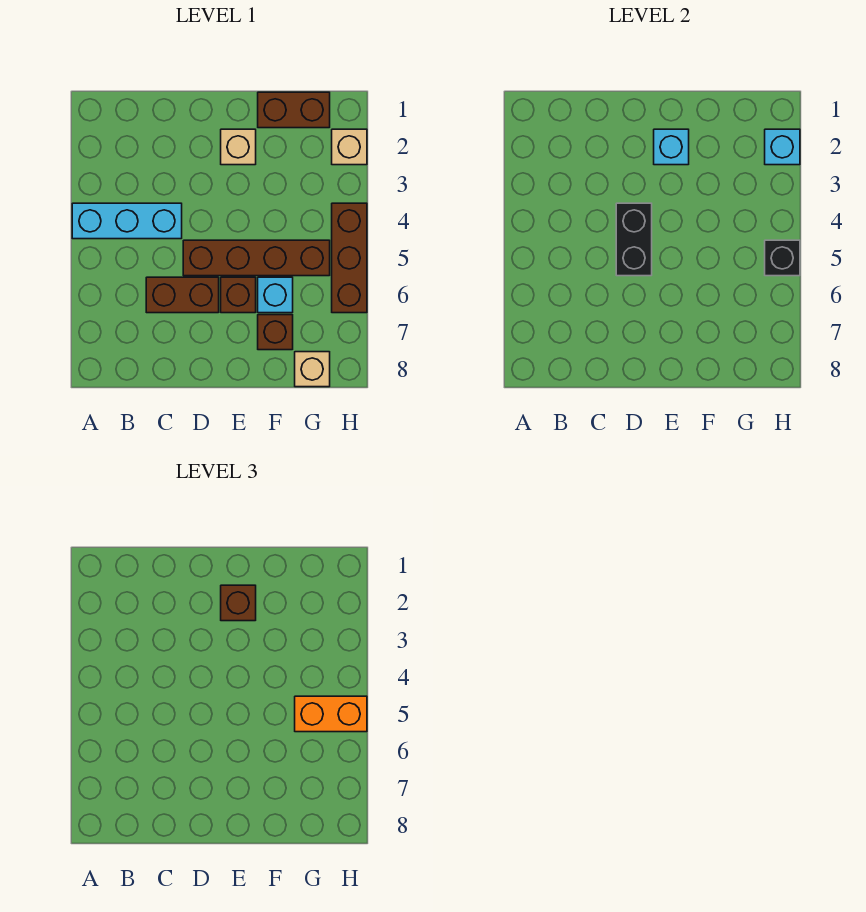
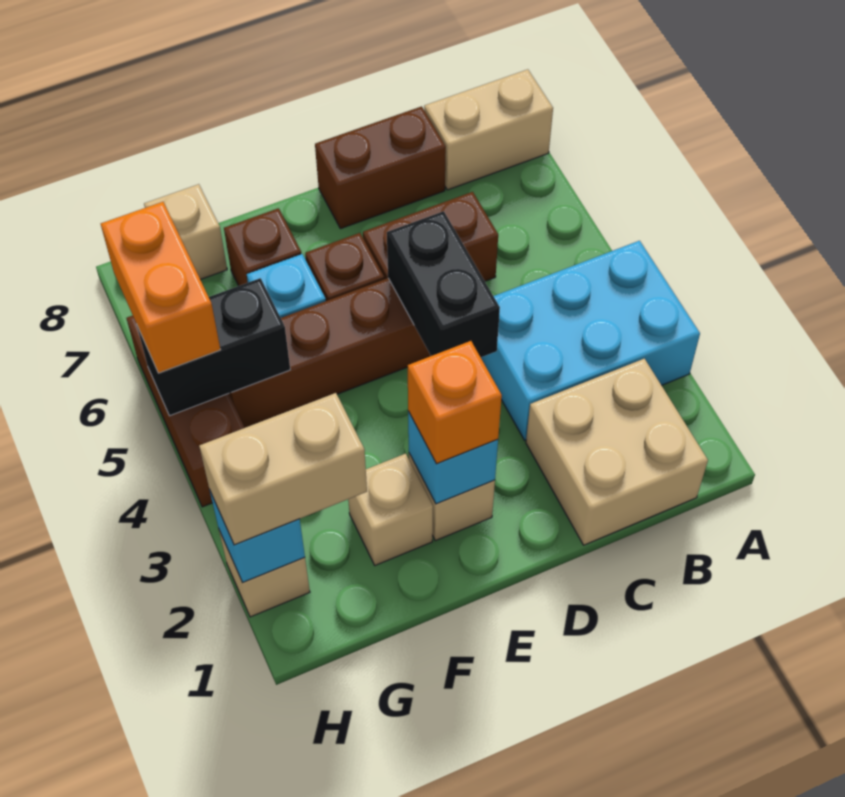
cyan brick A4:C4 level 1 -> cyan brick A3:C4 level 1
none -> tan brick A8:B8 level 1
none -> tan brick B1:C2 level 1
brown brick E2 level 3 -> orange brick E2 level 3
brown brick F1:G1 level 1 -> brown brick C8:D8 level 1
none -> tan brick F2 level 1
none -> tan brick G2:H2 level 3
orange brick G5:H5 level 3 -> orange brick H5:H6 level 3
black brick H5 level 2 -> black brick G5:H5 level 2

